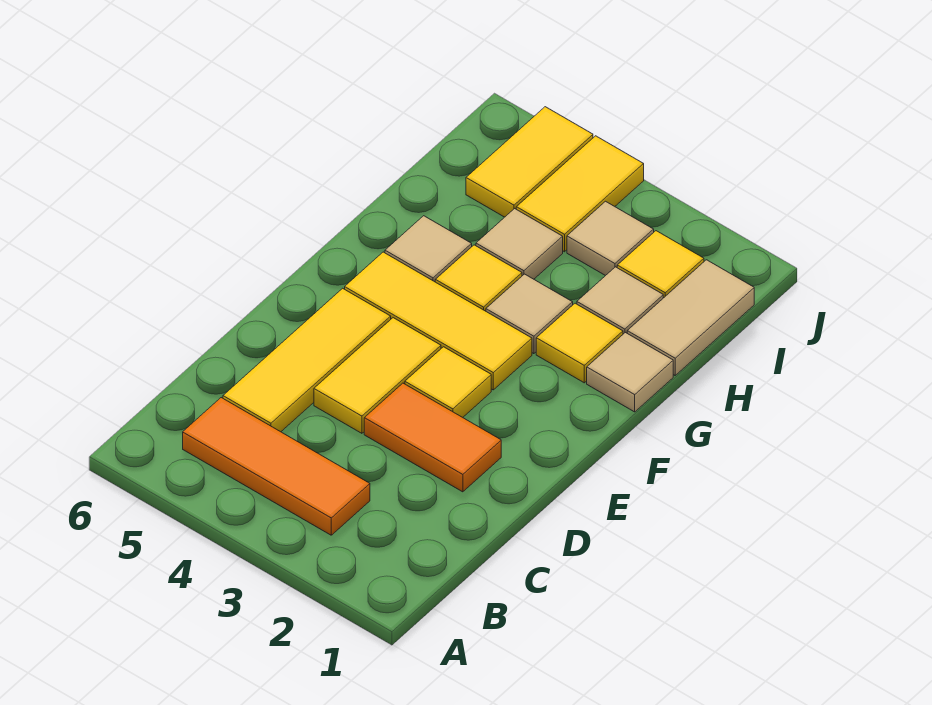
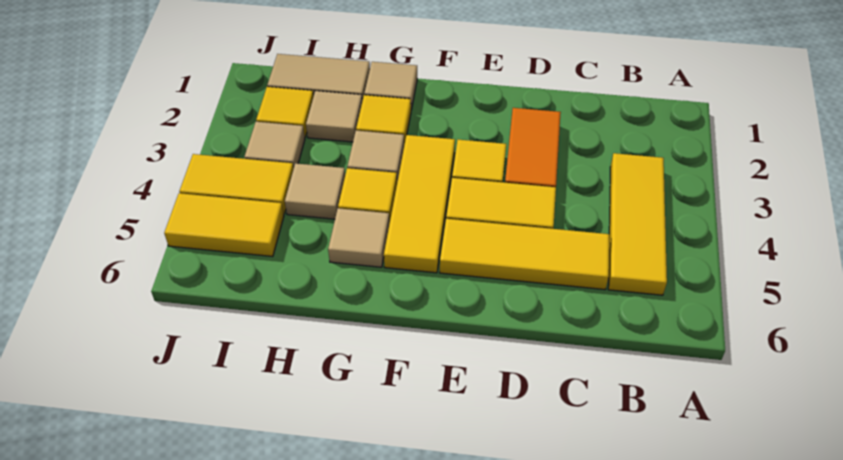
orange tile B3:B5 level 1 -> yellow tile B3:B5 level 1

